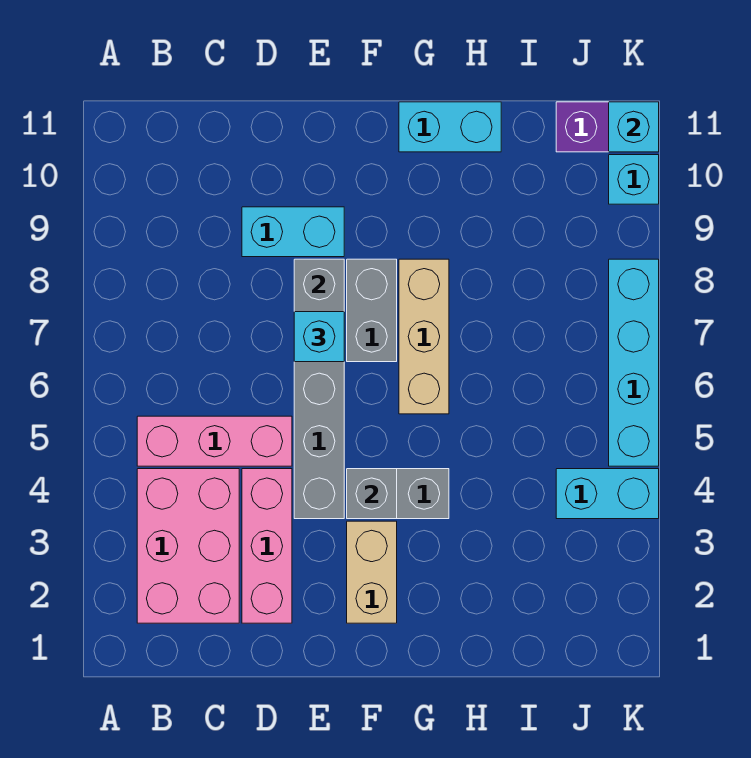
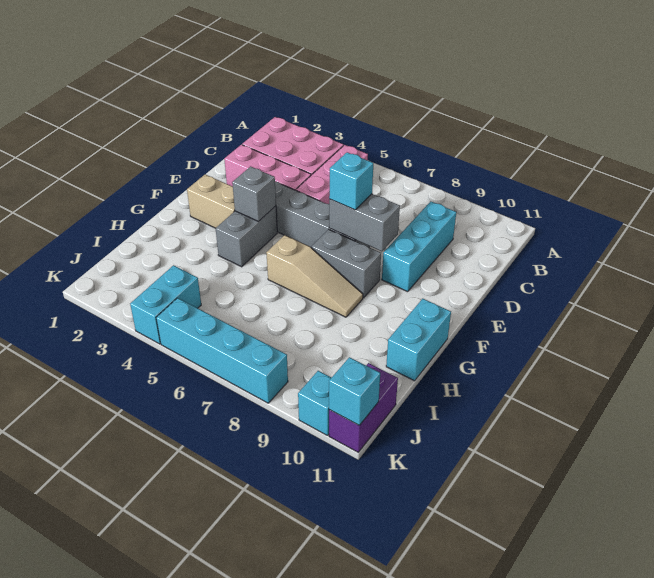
cyan brick D9:E9 level 1 -> cyan brick C9:E9 level 1
tan brick G6:G8 level 1 -> tan slope G6:G8 level 1 top 6

